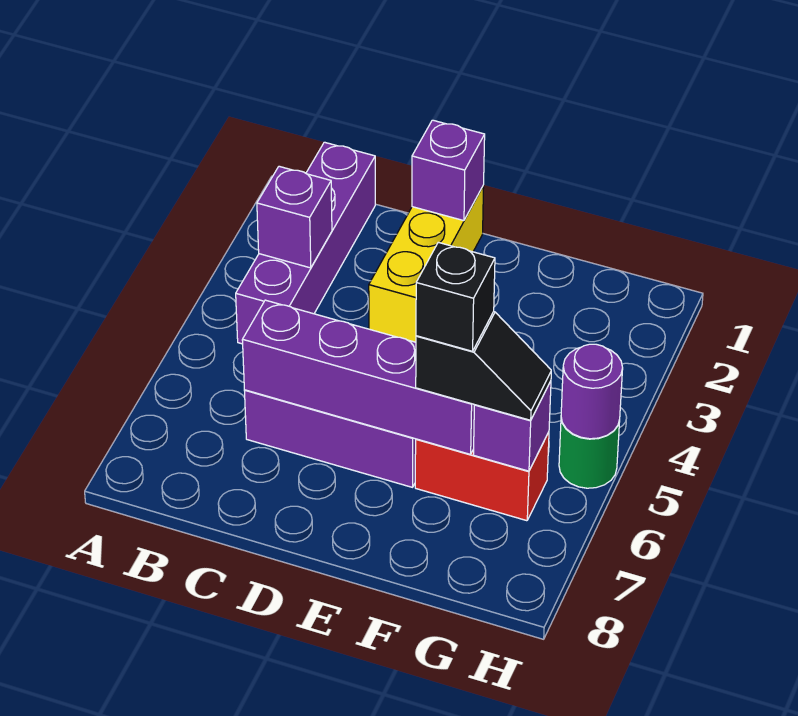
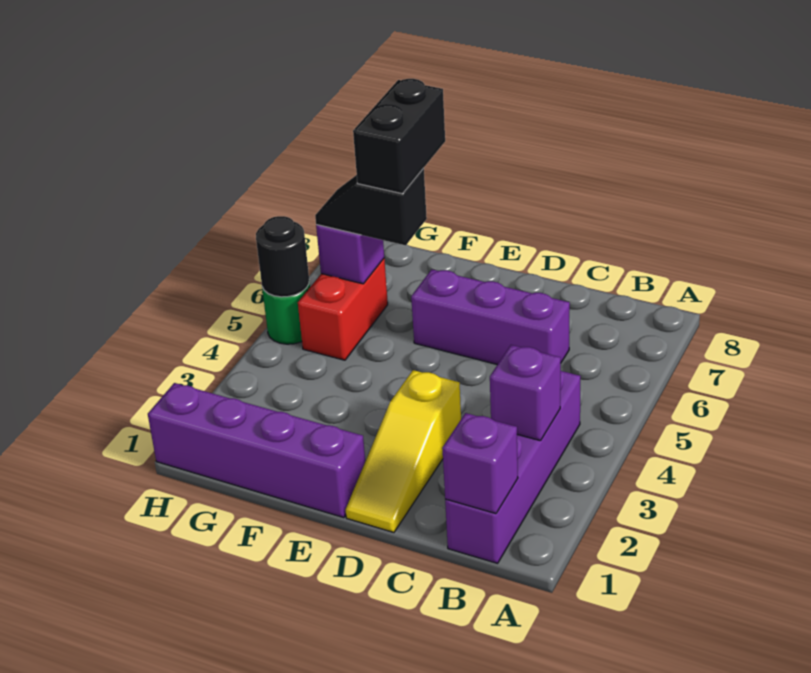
purple brick C6:F6 level 2 -> purple brick E1:H1 level 1
yellow brick D1:D3 level 1 -> yellow slope D1:D3 level 1 top 3
purple brick D1 level 2 -> purple brick B1 level 2
red brick F6:G6 level 1 -> red brick G5:G6 level 1
black brick F6 level 4 -> black brick F6:F7 level 4
purple round brick H5 level 2 -> black round brick H5 level 2

